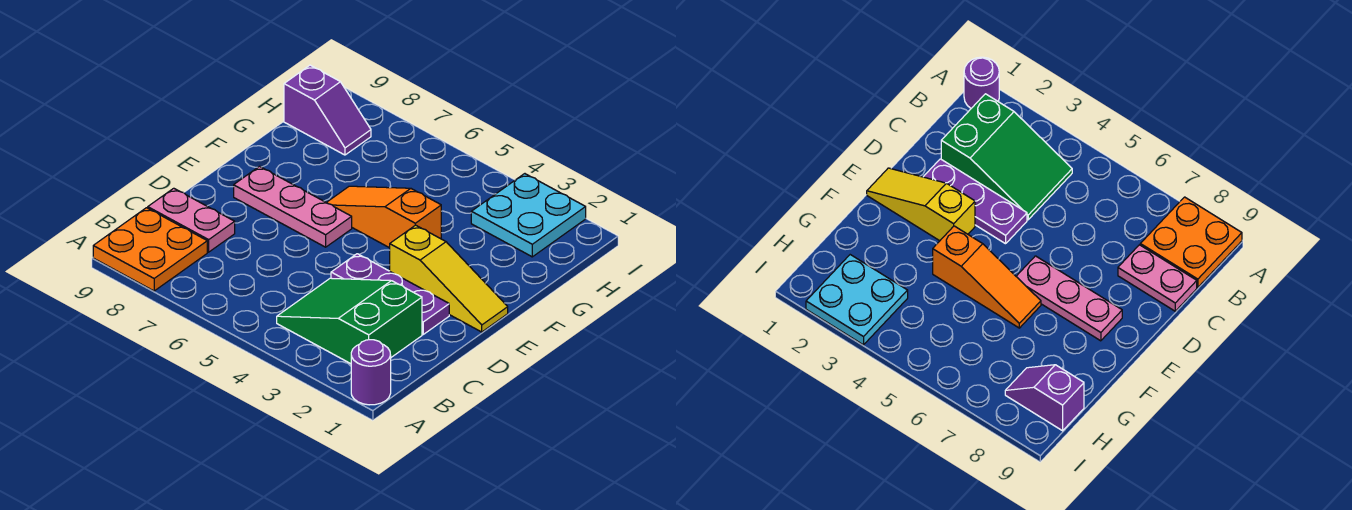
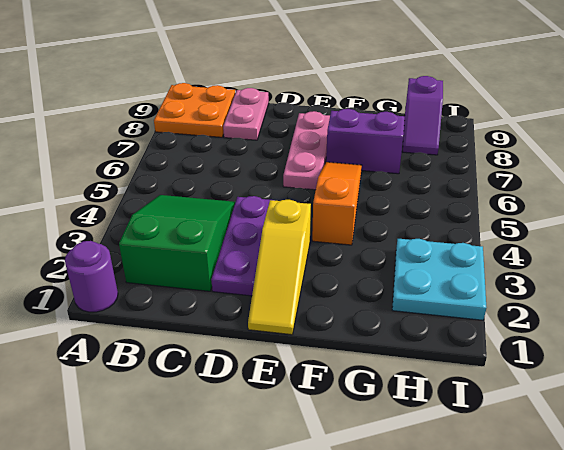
none -> purple brick F7:G7 level 1

